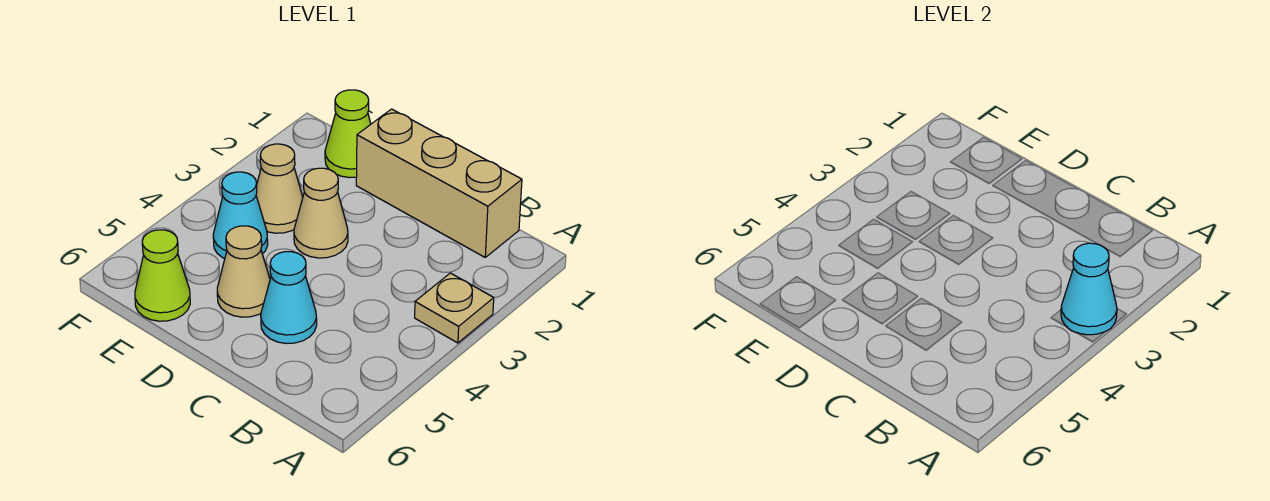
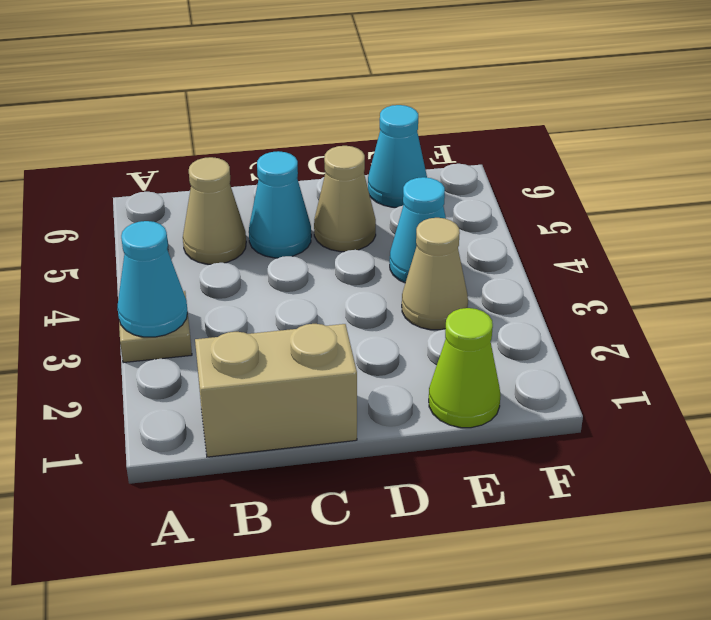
tan brick B1:D1 level 1 -> tan brick B1:C1 level 1
tan cone D3 level 1 -> tan cone B5 level 1
lime cone E6 level 1 -> cyan cone E6 level 1

